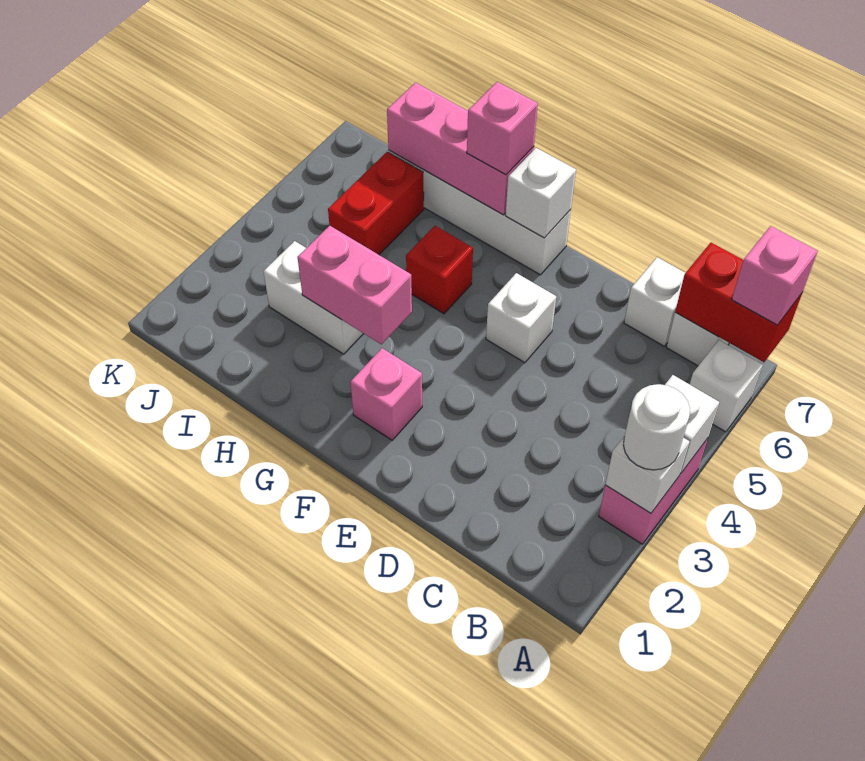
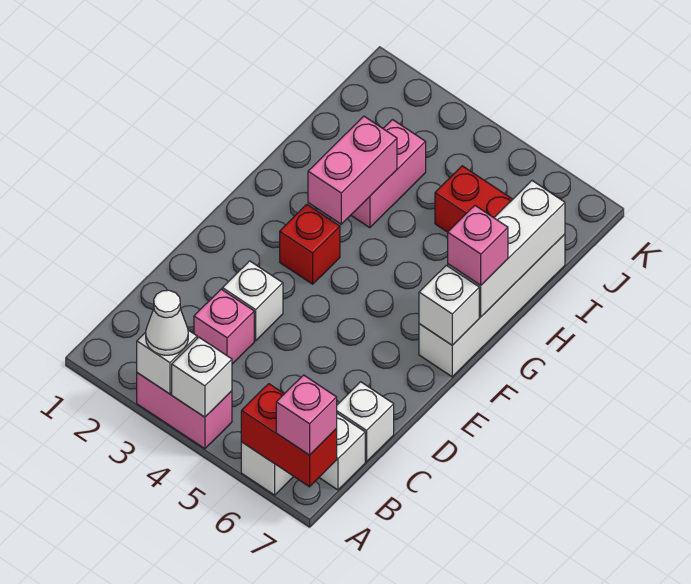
white round brick A3 level 3 -> white cone A3 level 3
red brick A7:B7 level 2 -> red brick A6:A7 level 2
white brick E5 level 1 -> white brick D3 level 1
pink brick F2 level 1 -> pink brick C3 level 1
red brick G5 level 1 -> red brick F3 level 1
pink brick G7:I7 level 2 -> white brick G7:I7 level 2
white brick H3:I3 level 1 -> pink brick H3:I3 level 1

